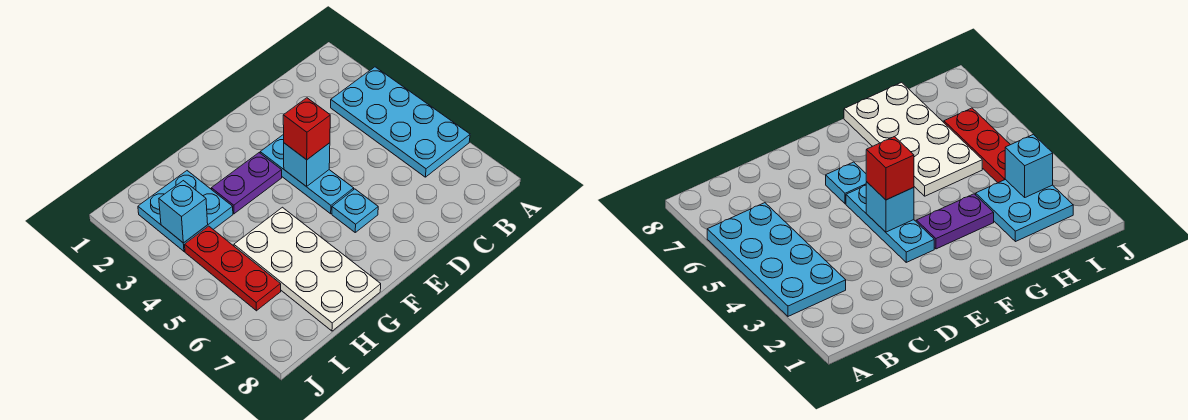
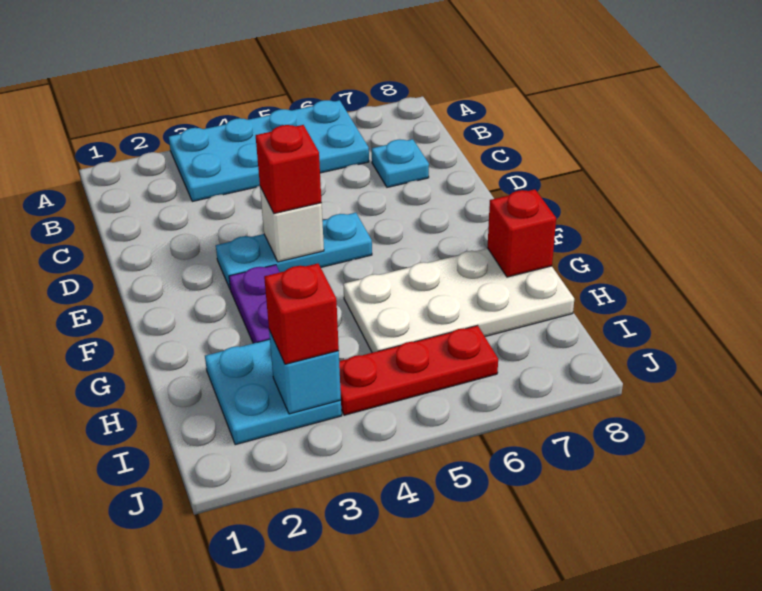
cyan brick E4 level 2 -> white brick E4 level 2
cyan plate E6 level 1 -> cyan plate C7 level 1
none -> red brick G8 level 2
none -> red brick I3 level 3

